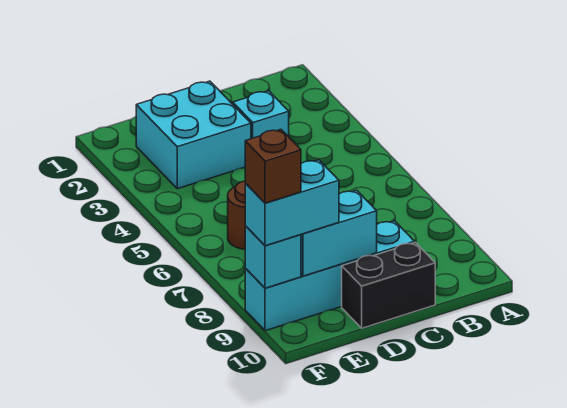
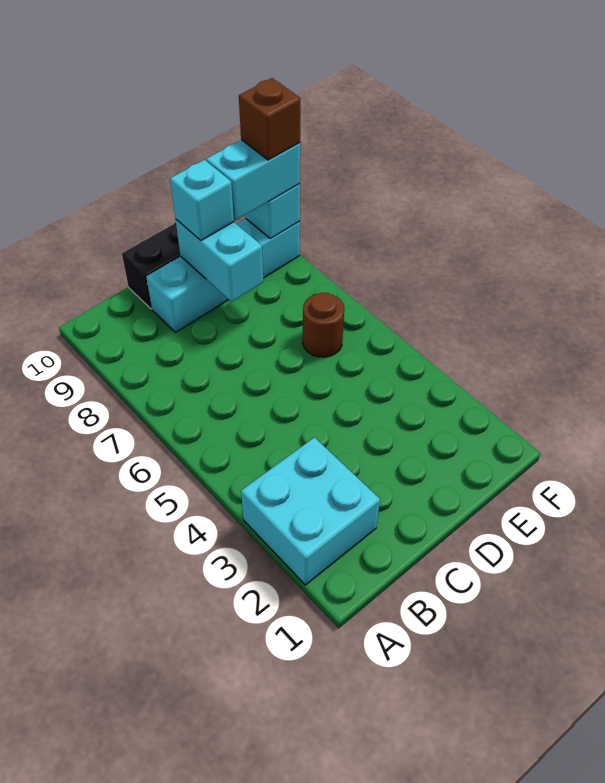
cyan brick C3 level 1 -> cyan brick D9 level 3
cyan brick D2:E3 level 1 -> cyan brick A2:B3 level 1
cyan brick D9:E9 level 2 -> cyan brick D8:D9 level 2

